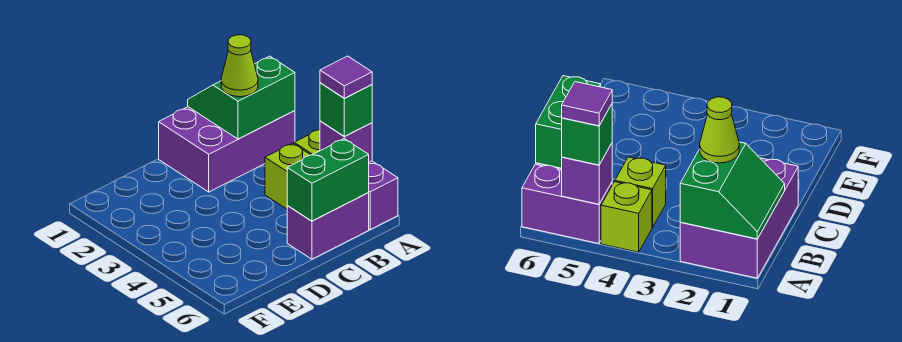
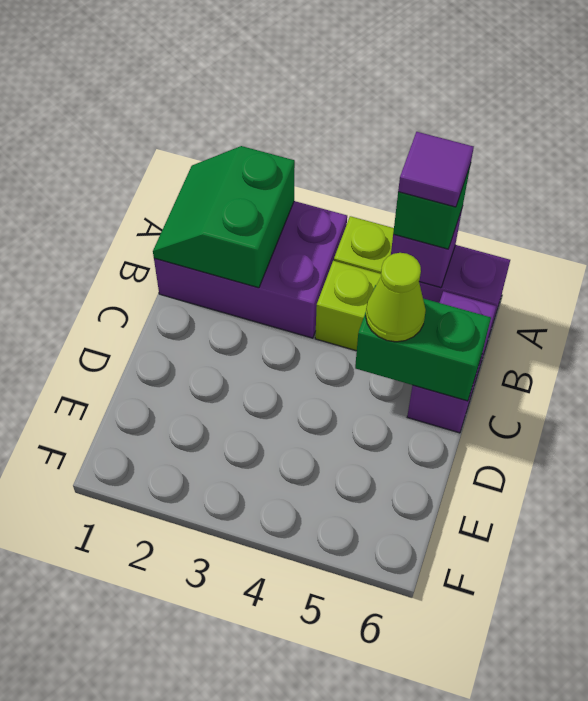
purple brick A1:C2 level 1 -> purple brick A1:B3 level 1
lime cone B2 level 3 -> lime cone C5 level 3
green brick B6:C6 level 2 -> green brick C5:C6 level 2

